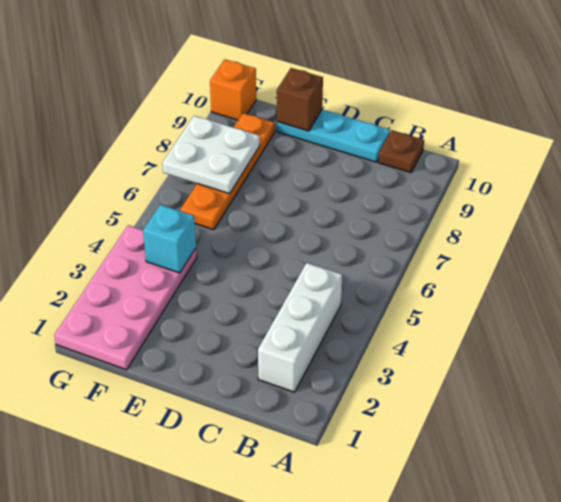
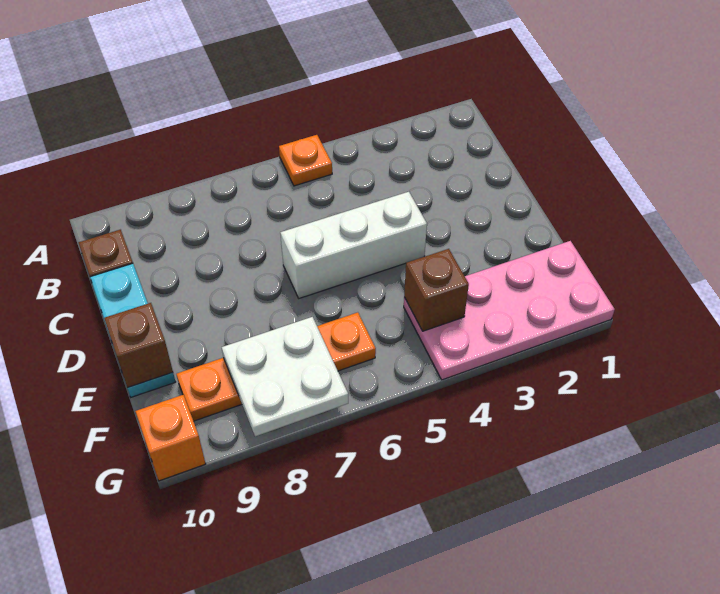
none -> orange plate A5 level 1
white brick B2:B4 level 1 -> white brick D4:D6 level 1
cyan brick F4 level 2 -> brown brick F4 level 2

